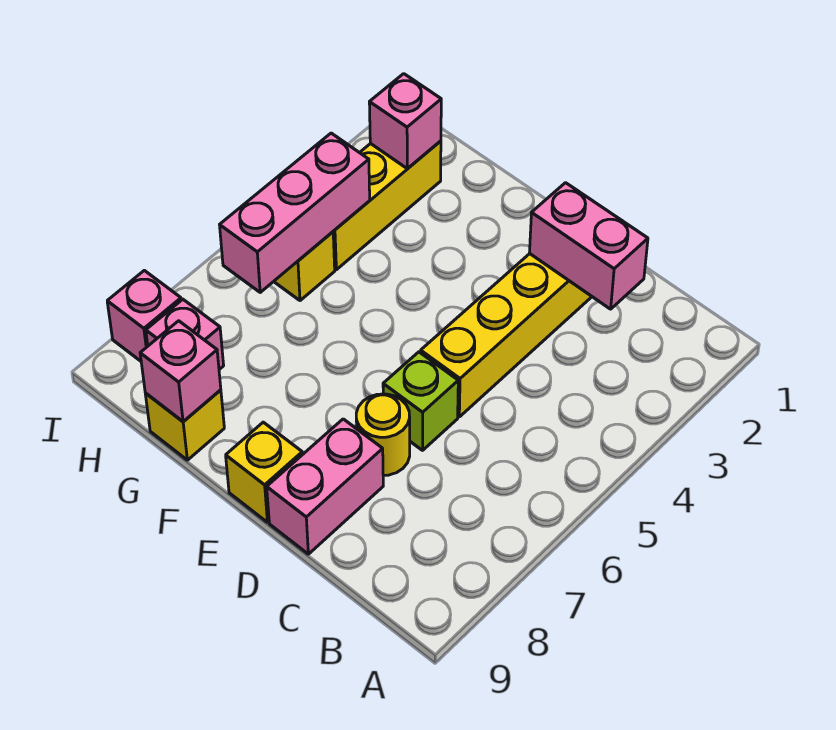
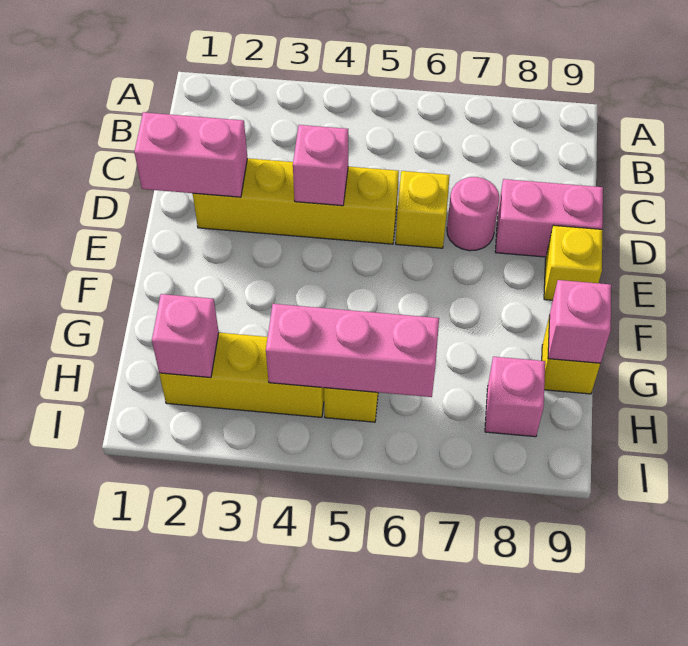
pink brick C2:D2 level 2 -> pink brick D1:D2 level 2
lime brick D6 level 1 -> yellow brick D6 level 1
yellow round brick D7 level 1 -> pink round brick D7 level 1
pink brick I8 level 1 -> pink brick D4 level 2

